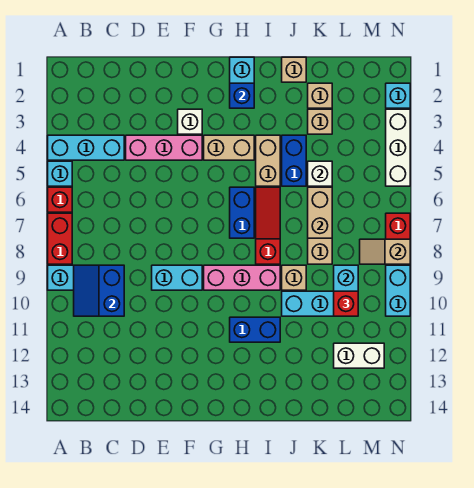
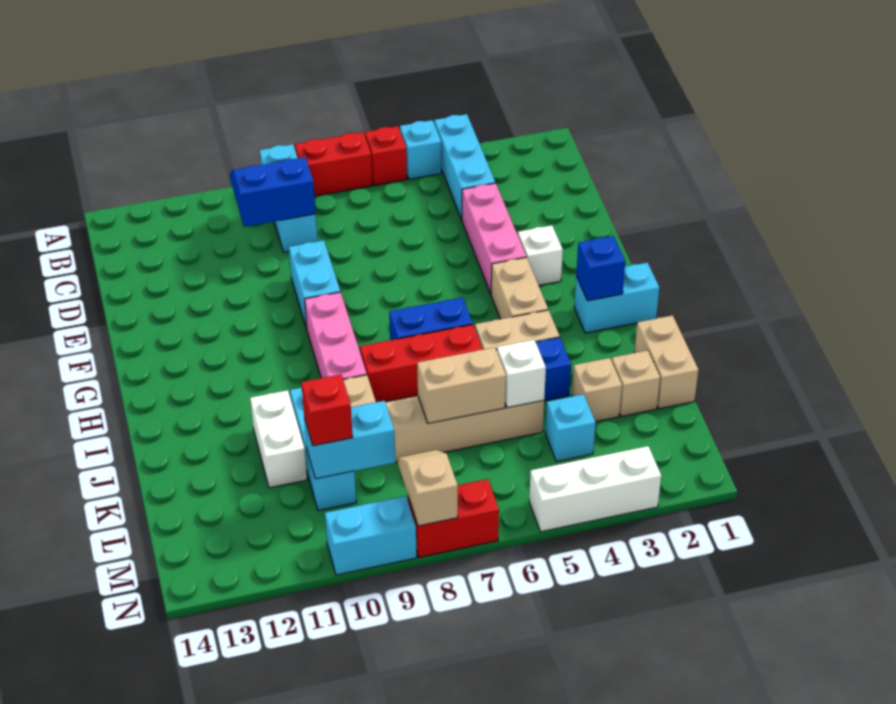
blue brick H11:I11 level 1 -> none
red slope I6:I8 level 1 top 8 -> red brick I6:I8 level 1
tan brick J1 level 1 -> tan brick J1:K1 level 1
white brick L12:M12 level 1 -> white brick J11:K11 level 1
cyan brick N2 level 1 -> cyan brick L4 level 1

